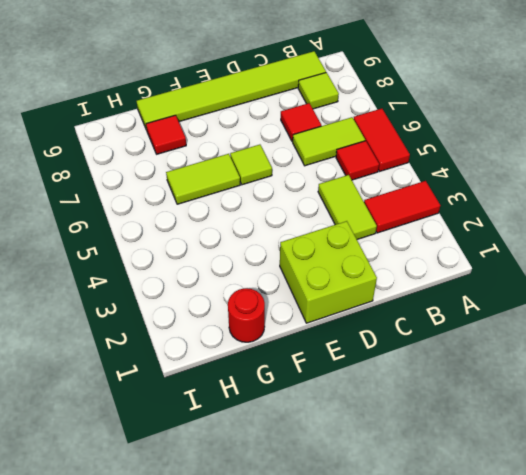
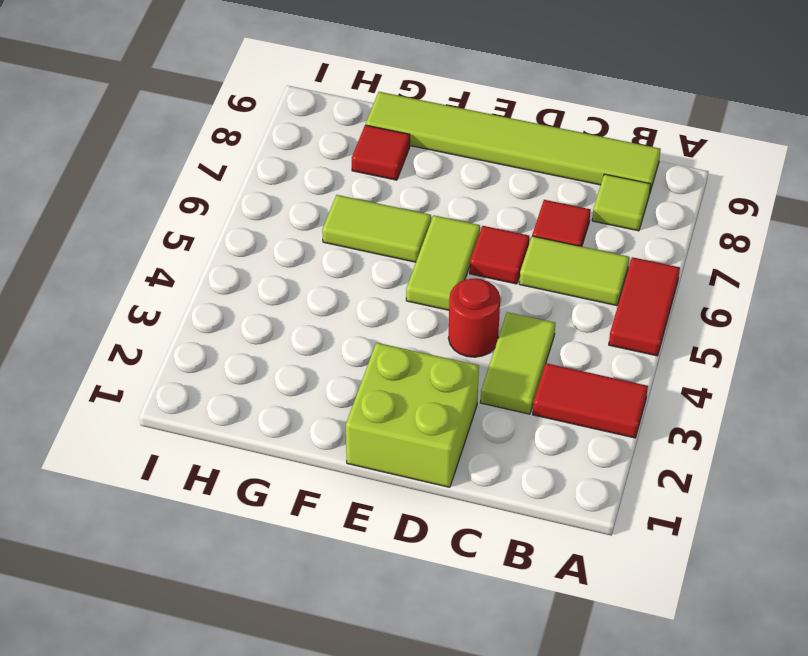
red tile B5 level 1 -> red tile D6 level 1
lime tile E6 level 1 -> lime tile E5:E6 level 1
red round brick G1 level 1 -> red round brick D4 level 1

